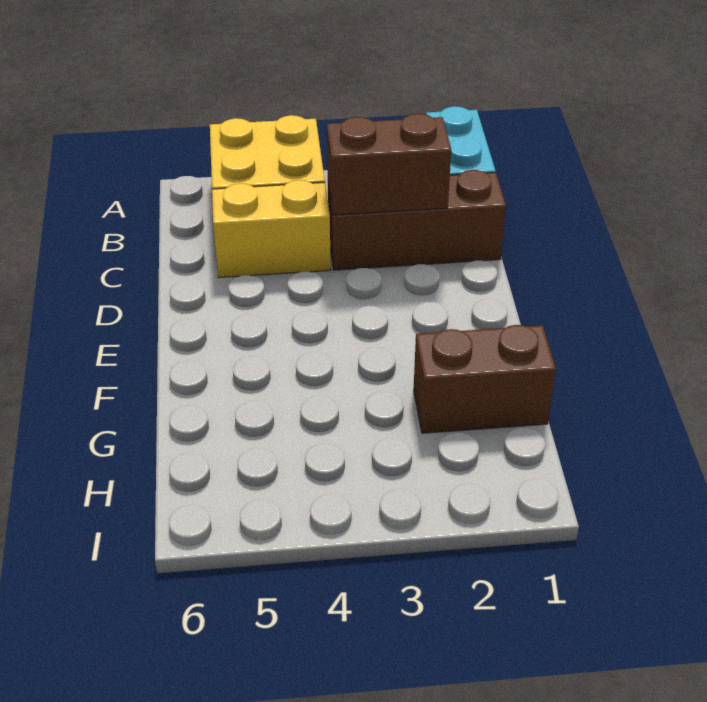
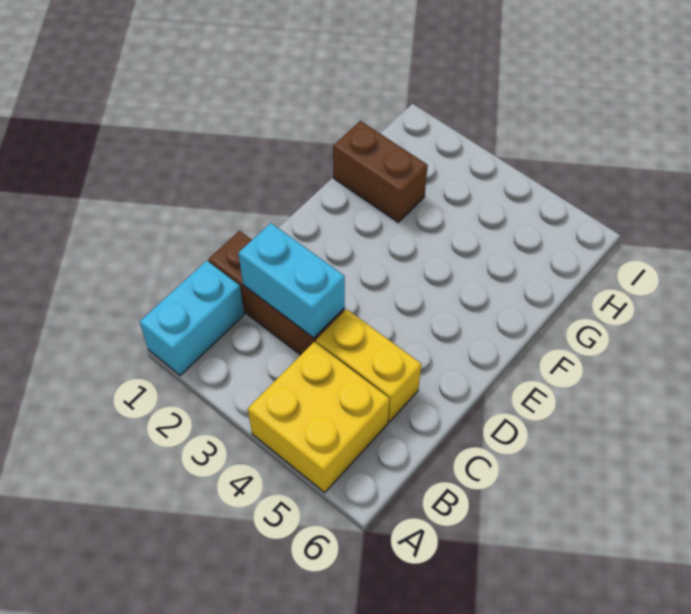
brown brick C2:C3 level 2 -> cyan brick C2:C3 level 2

